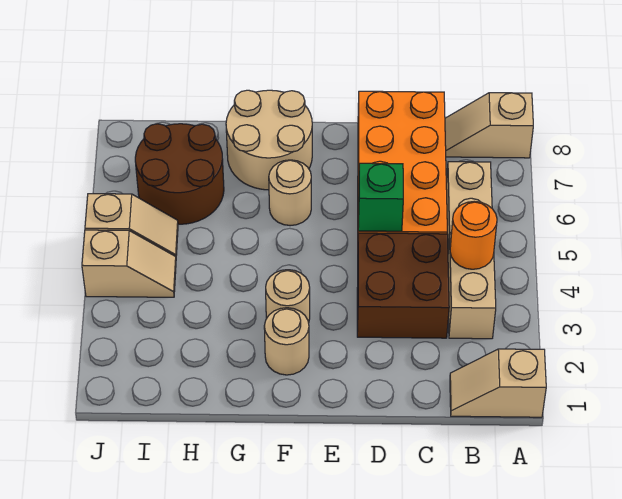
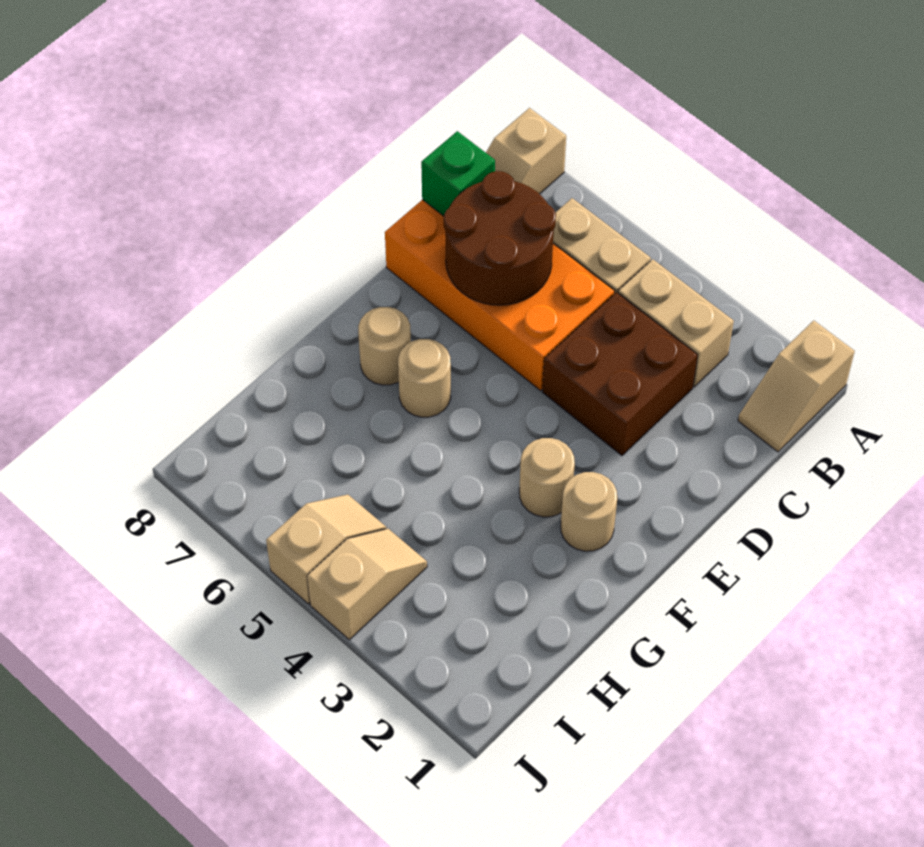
orange round brick B4 level 2 -> none
green brick D5 level 2 -> green brick C8 level 2
tan round brick F7:G8 level 1 -> tan round brick F7 level 1
brown round brick H6:I7 level 1 -> brown round brick C6:D7 level 2

